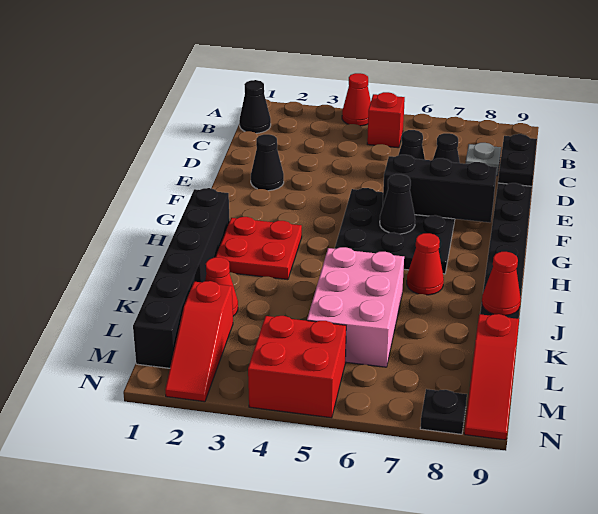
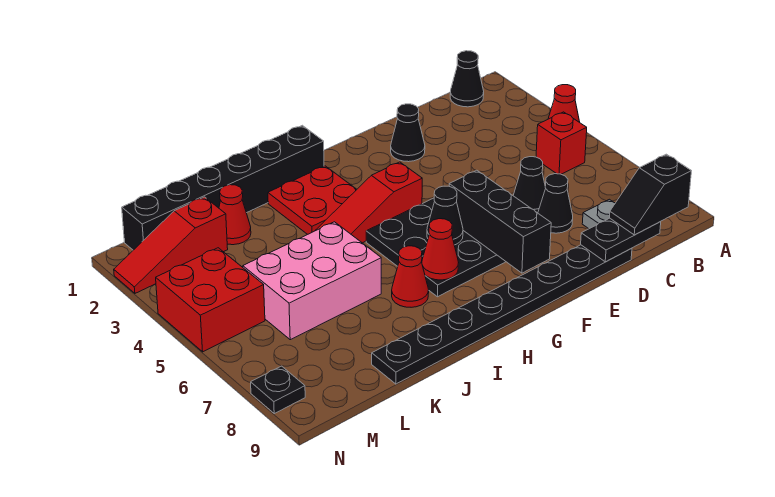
none -> black slope B9:C9 level 3 top B
red cone J9 level 2 -> red cone H7 level 2
red slope L9:N9 level 1 top L -> red slope G4:I4 level 1 top G

